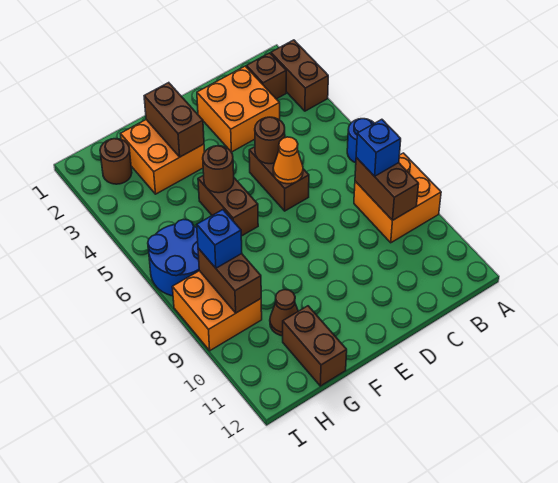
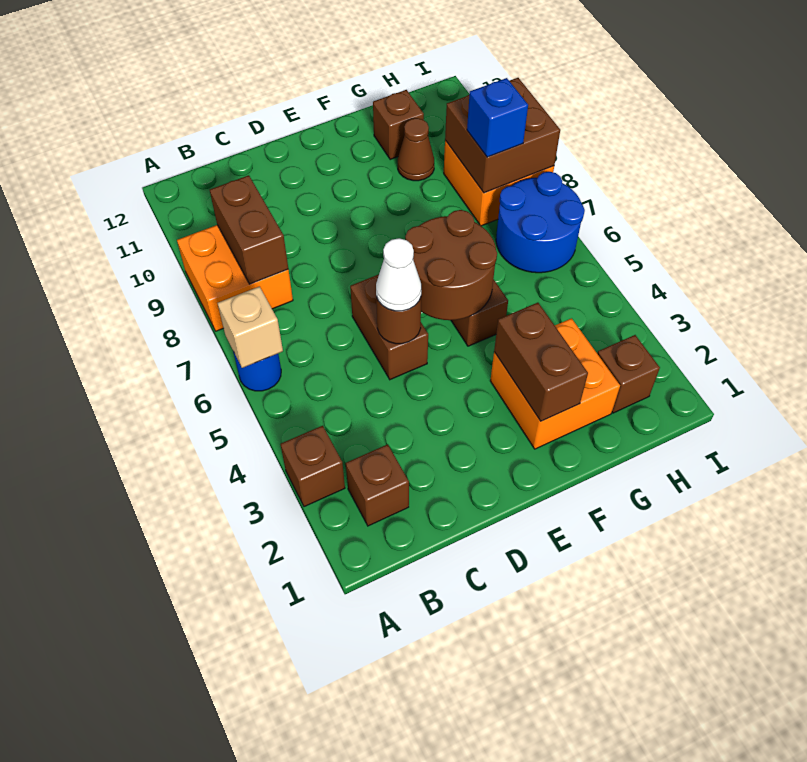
brown brick A2:A3 level 1 -> brown brick A3 level 1
none -> tan brick A6 level 2
blue brick B8 level 3 -> none
orange brick C2:D3 level 1 -> none
none -> white cone D5 level 3
orange cone D6 level 2 -> none
brown round brick F5 level 2 -> brown round brick E5:F6 level 2
brown brick G11:G12 level 1 -> brown brick G11 level 1
brown round brick H2 level 1 -> brown brick H2 level 1
brown brick H8:H9 level 2 -> brown brick H8:I9 level 2

